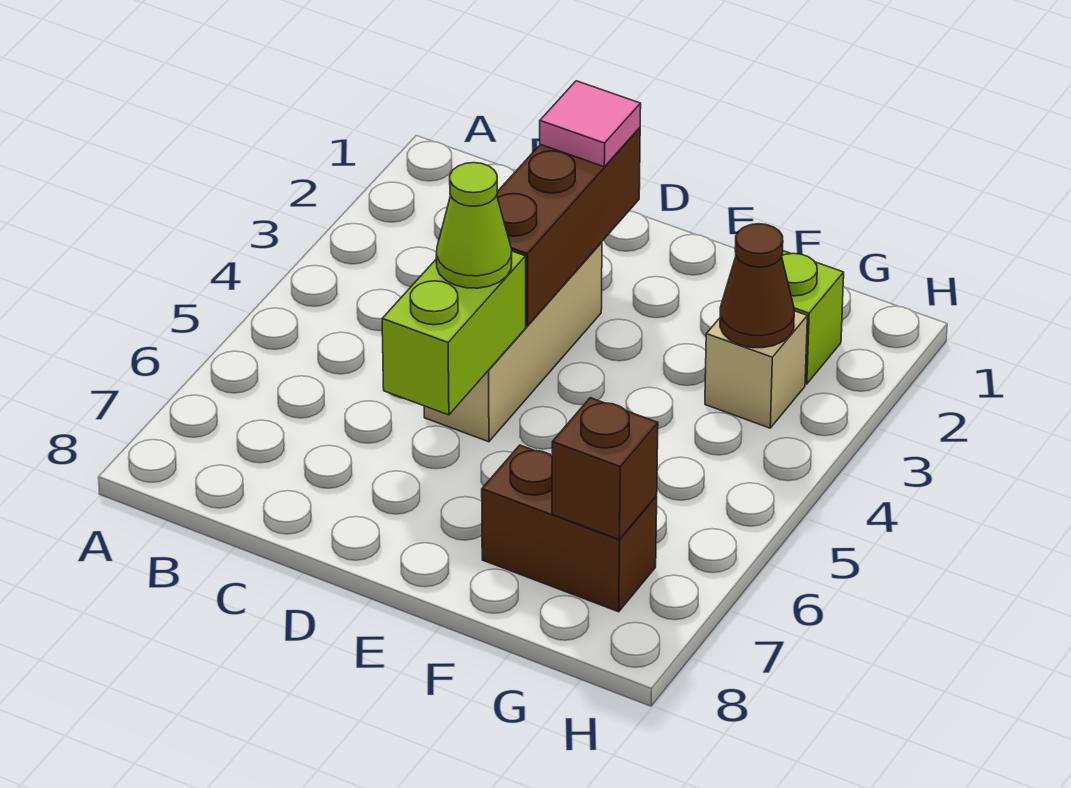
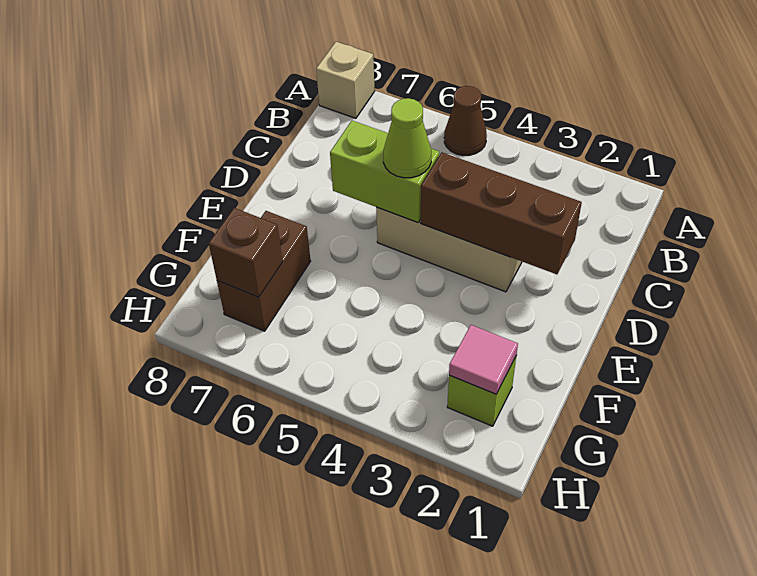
pink tile D2 level 3 -> pink tile G2 level 2
tan brick G3 level 1 -> tan brick A8 level 1
brown cone G3 level 2 -> brown cone A5 level 1

